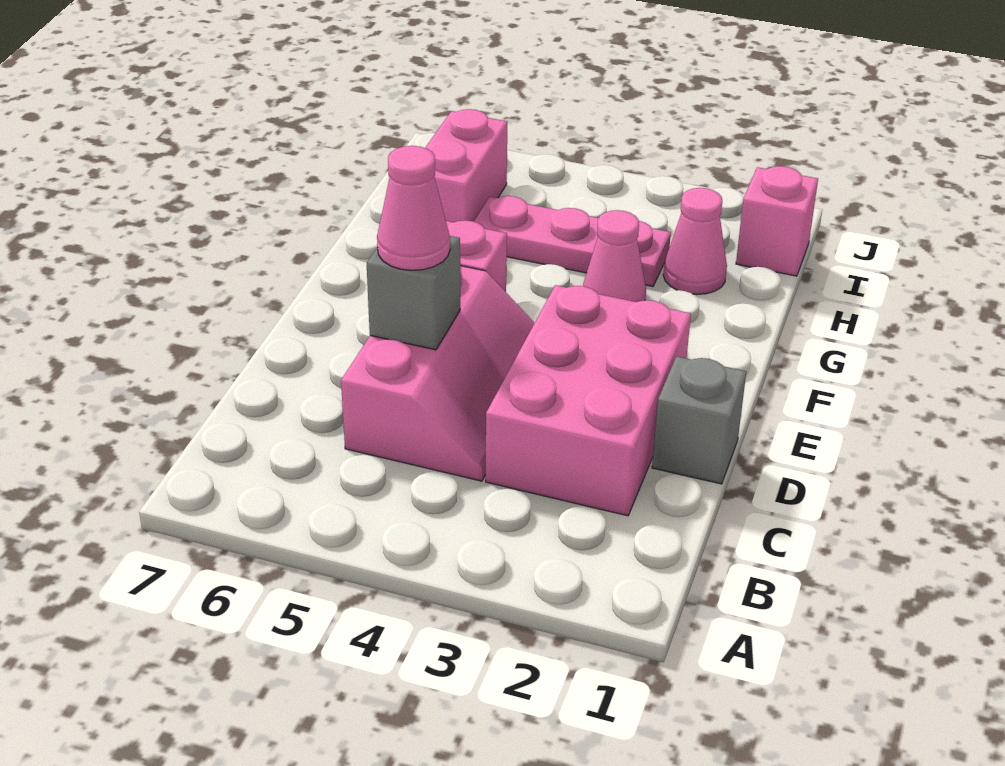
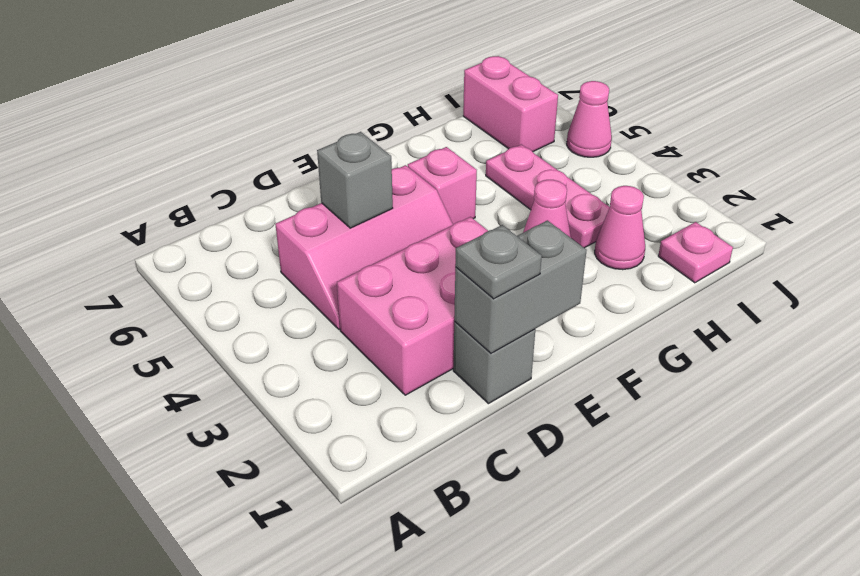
none -> grey brick D1:E1 level 2
none -> grey plate D1 level 3
pink cone D5 level 3 -> pink cone J5 level 1
pink brick H6:I6 level 1 -> pink brick I6:I7 level 1
pink brick I1 level 1 -> pink plate I1 level 1

